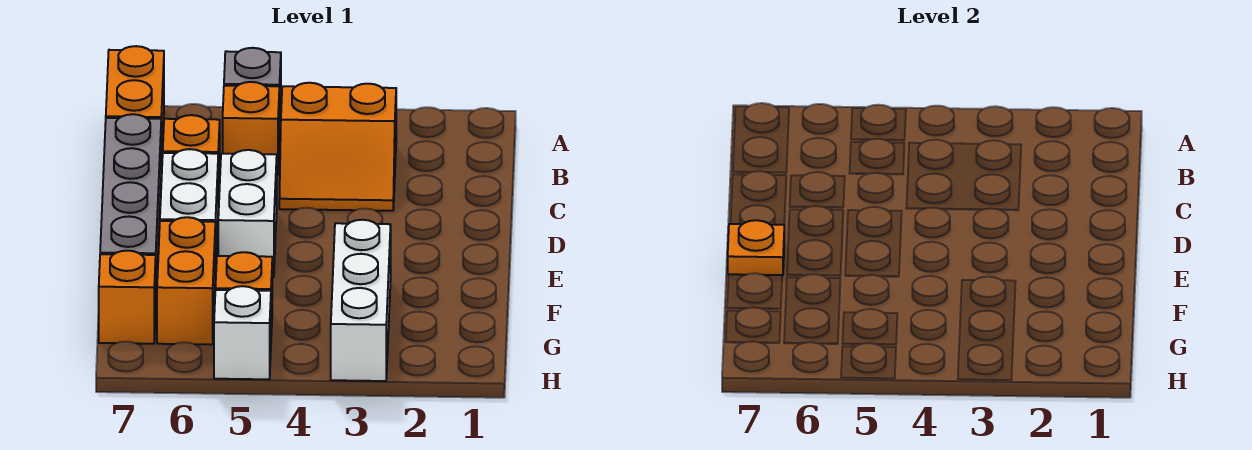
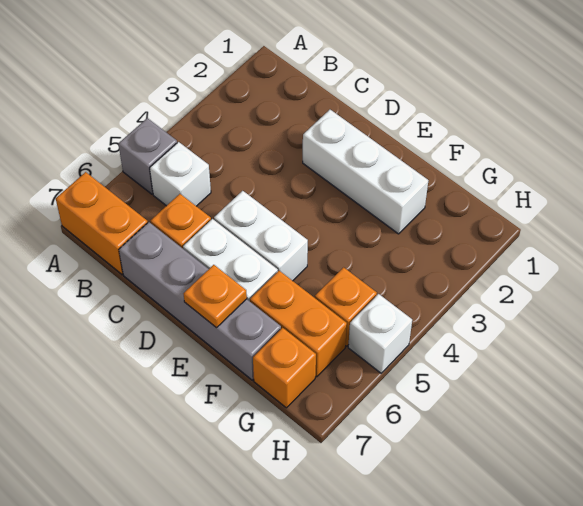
orange slope B3:C4 level 1 top B -> none
orange brick B5 level 1 -> white brick B5 level 1
white brick F3:H3 level 1 -> white brick D2:F2 level 1

